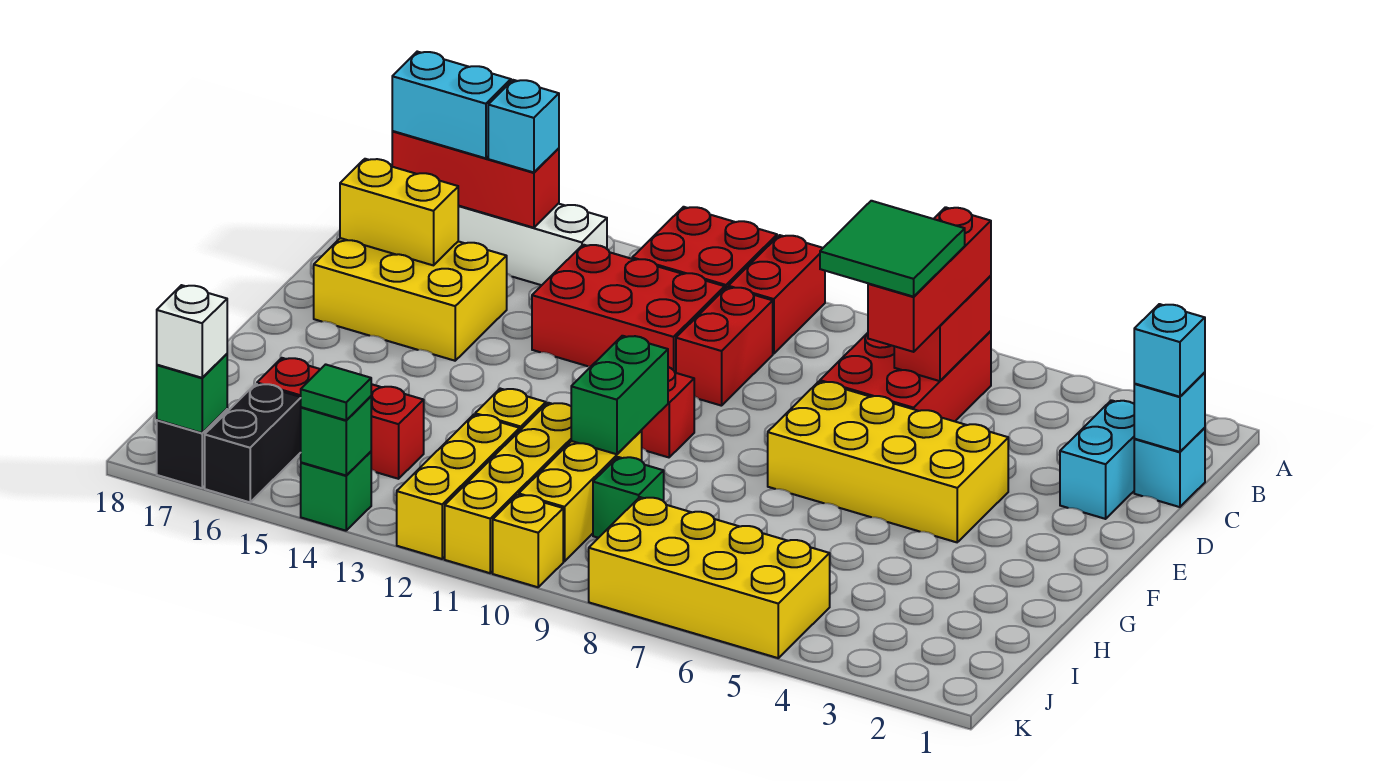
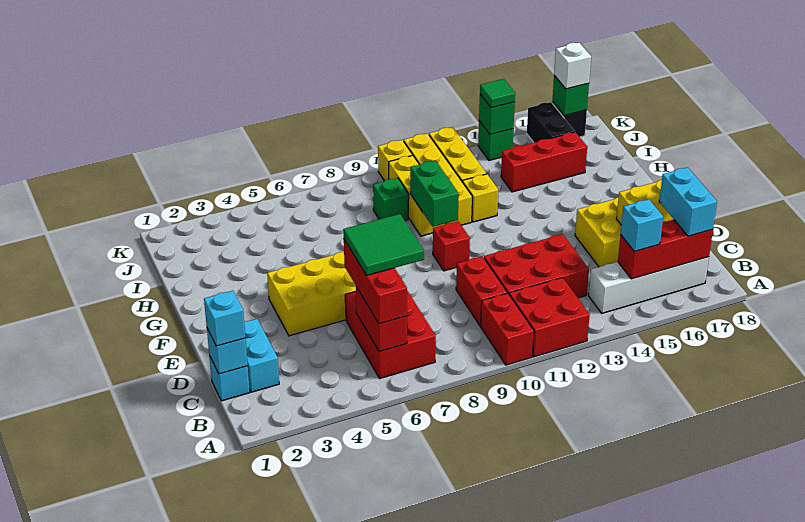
cyan brick B16:B17 level 3 -> cyan brick B17:C17 level 3
yellow brick J5:K8 level 1 -> none

